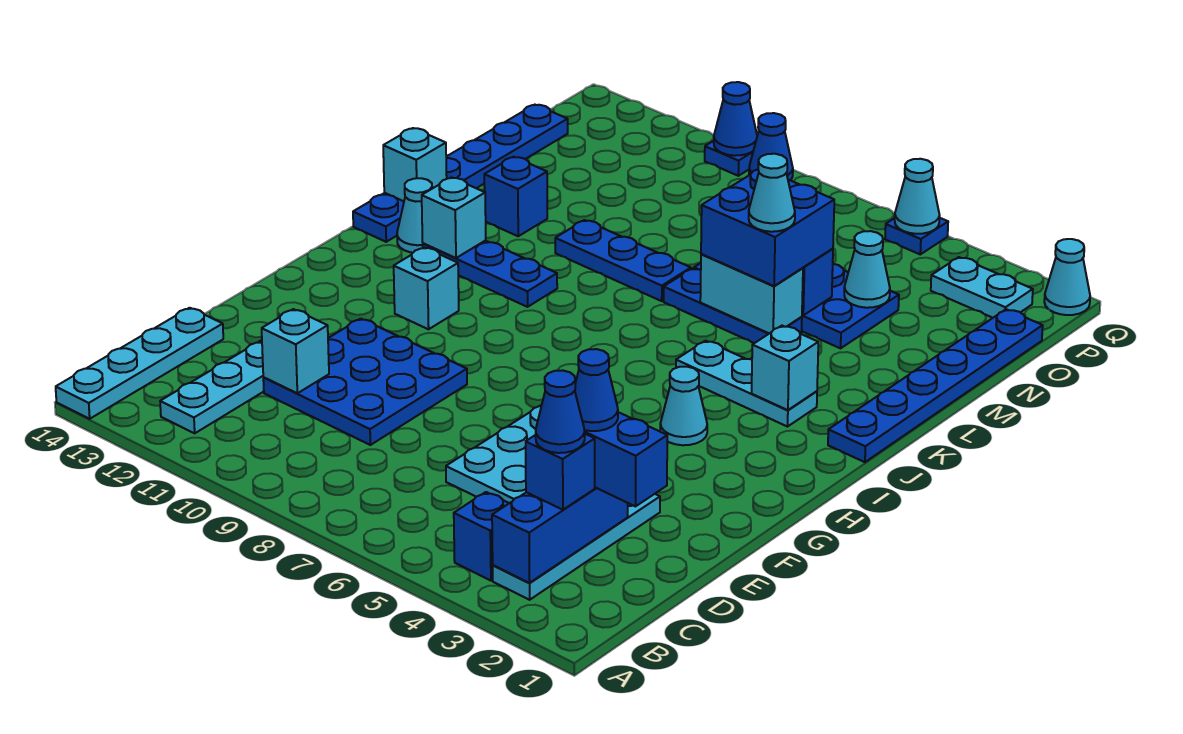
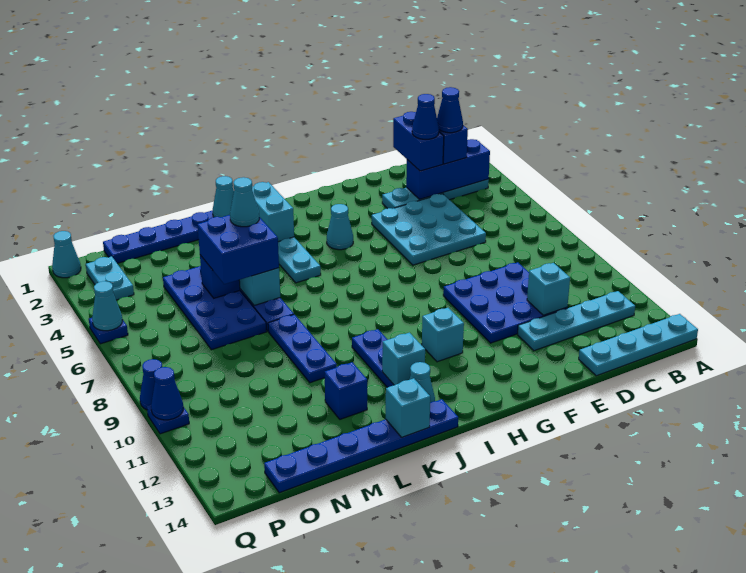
blue brick B4 level 1 -> none
cyan brick J3 level 2 -> cyan brick J2:J3 level 2
cyan cone N4 level 2 -> cyan cone K1 level 2

